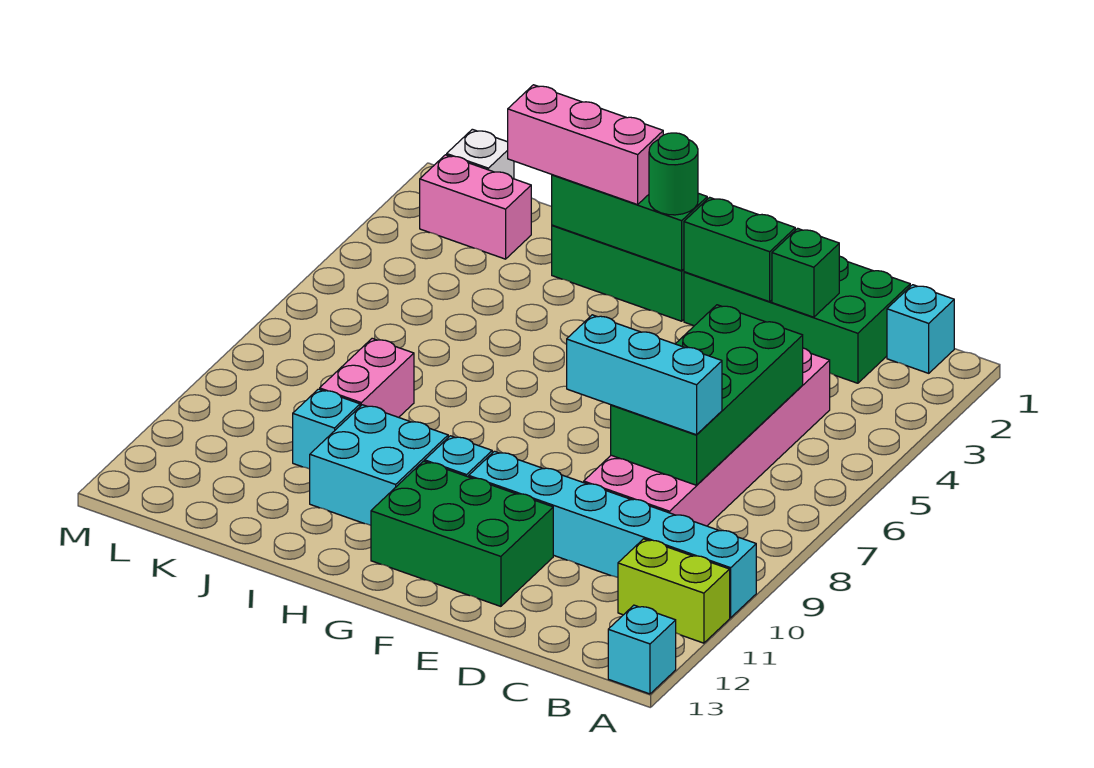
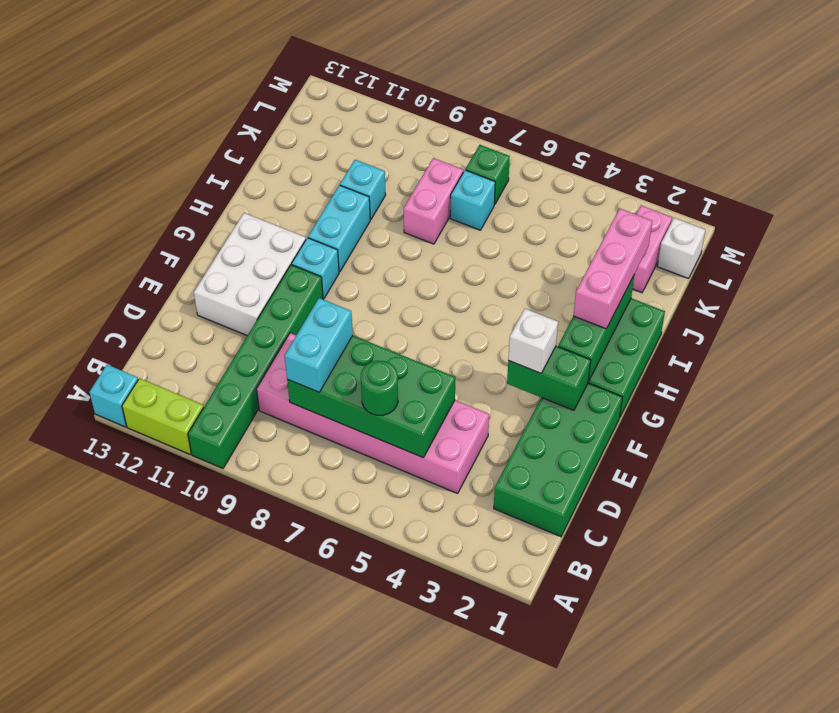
cyan brick A10:F10 level 1 -> green brick A10:F10 level 1
lime brick A11:B11 level 1 -> lime brick A11:A12 level 1
cyan brick B1 level 1 -> cyan brick K7 level 1
cyan brick C8:E8 level 3 -> cyan brick C8:D8 level 3
green brick D2 level 2 -> green brick L7 level 1
green brick E2:F2 level 2 -> green brick F2:F3 level 2
green brick E11:G12 level 1 -> white brick E11:G12 level 1
none -> white brick F3 level 3
green round brick G2 level 3 -> green round brick C6 level 3
cyan brick H10:I11 level 1 -> cyan brick H10:I10 level 1
pink brick J8:J9 level 1 -> pink brick J8:K8 level 1

